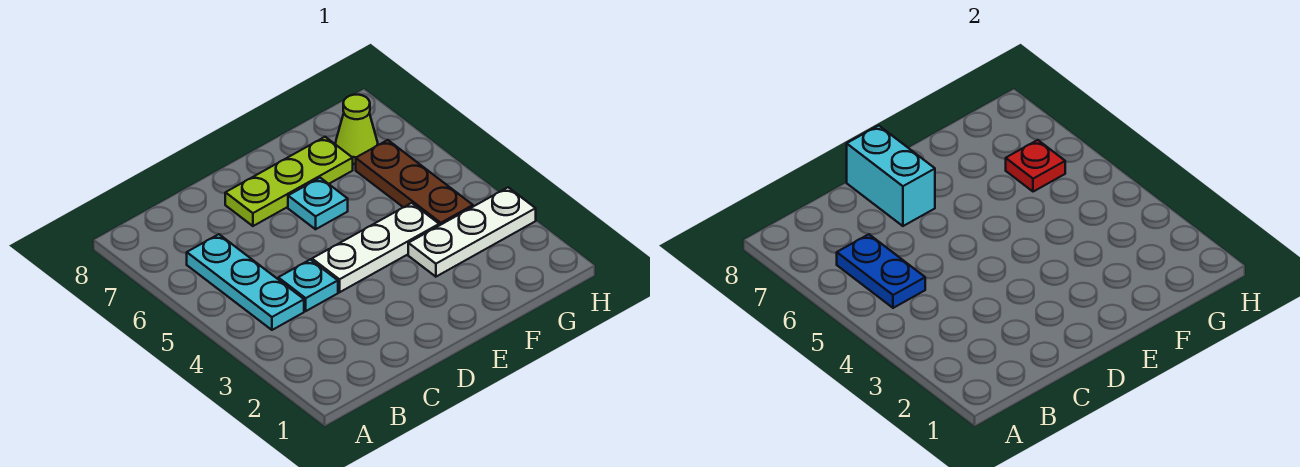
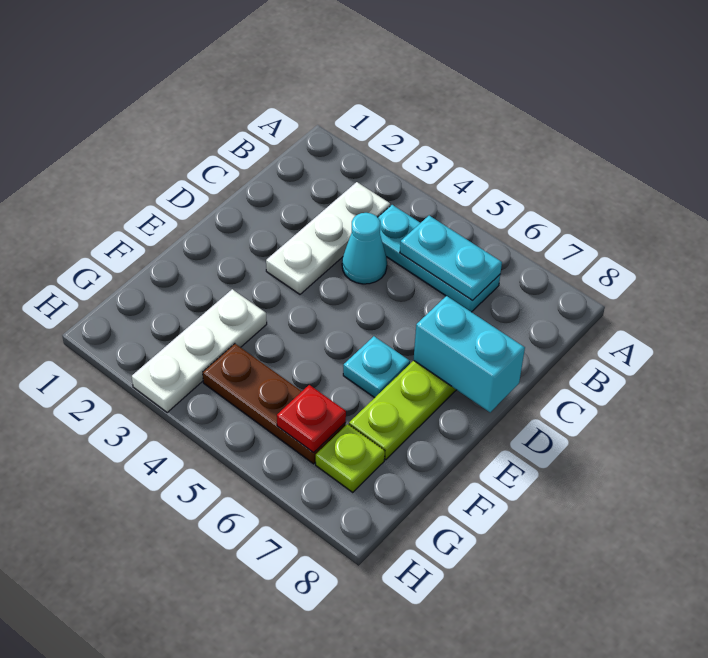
blue plate B5:B6 level 2 -> cyan plate B5:B6 level 2
cyan plate C4 level 1 -> cyan cone C4 level 1
white plate D4:F4 level 1 -> white plate B3:D3 level 1
lime cone G7 level 1 -> lime plate G7 level 1

